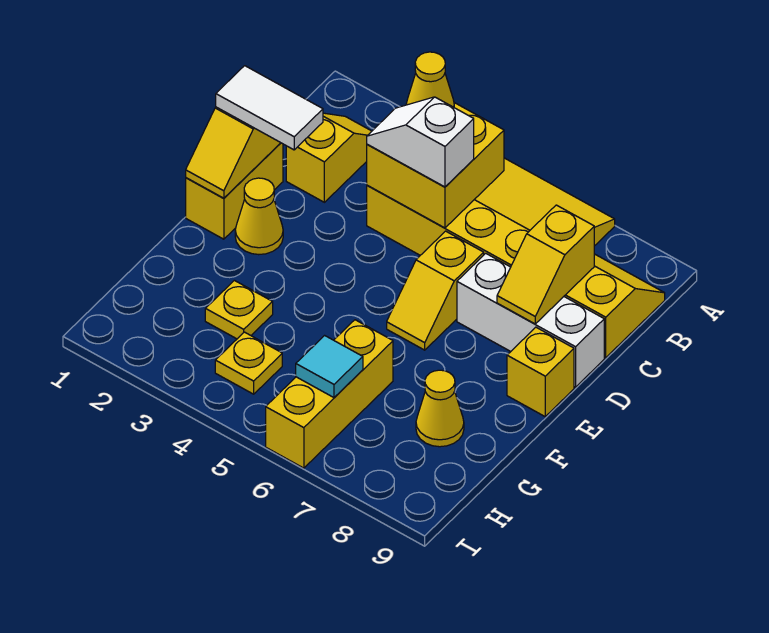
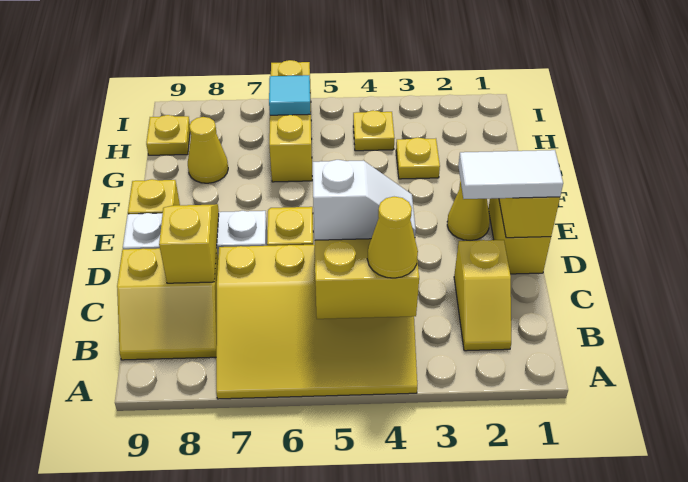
none -> yellow plate H9 level 1

